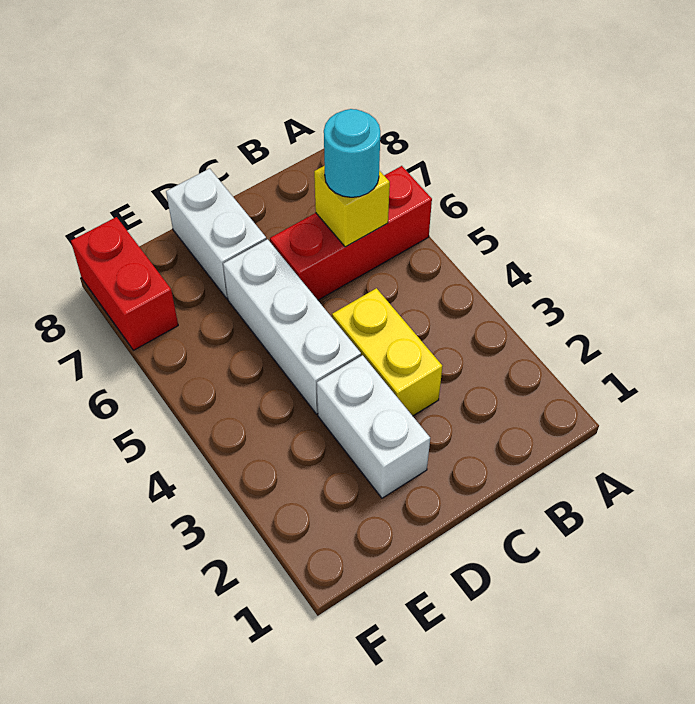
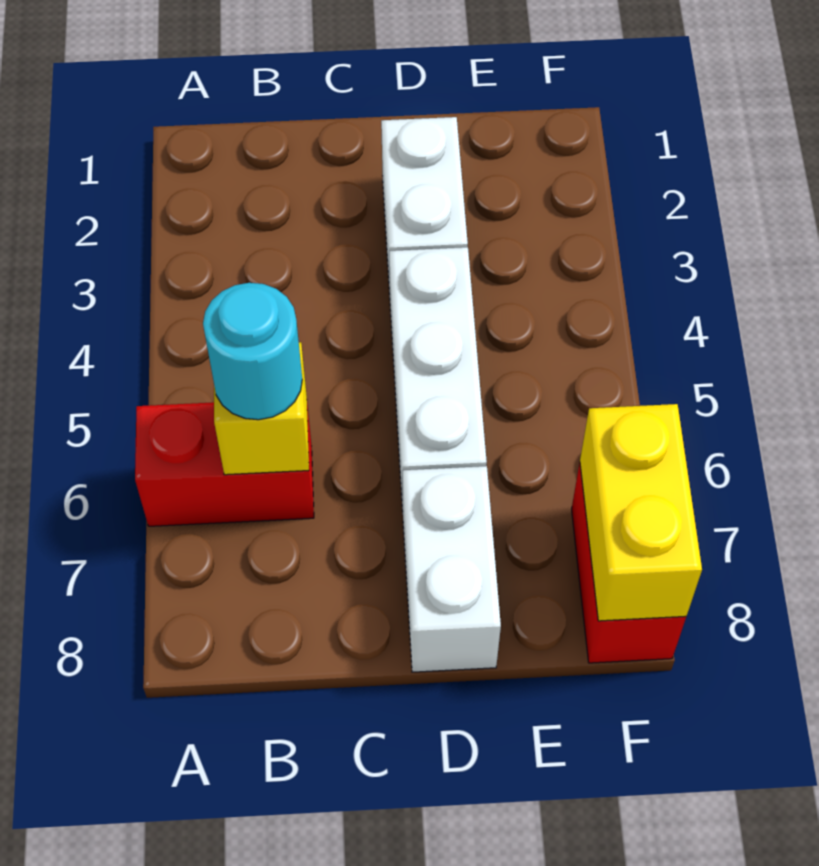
red brick A6:C6 level 1 -> red brick A6:B6 level 1
yellow brick C3:C4 level 1 -> yellow brick F7:F8 level 2

